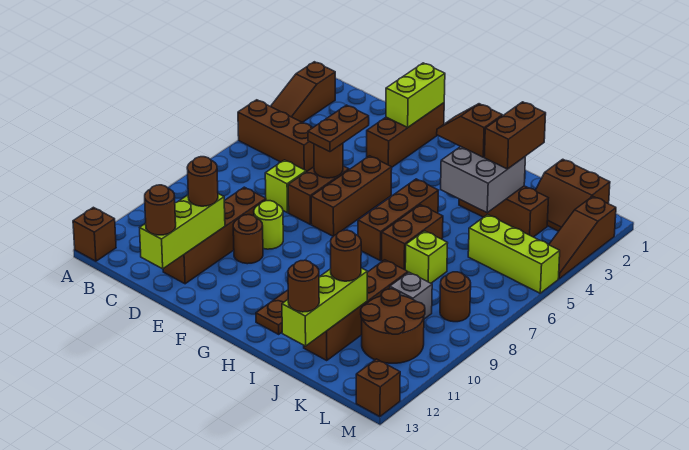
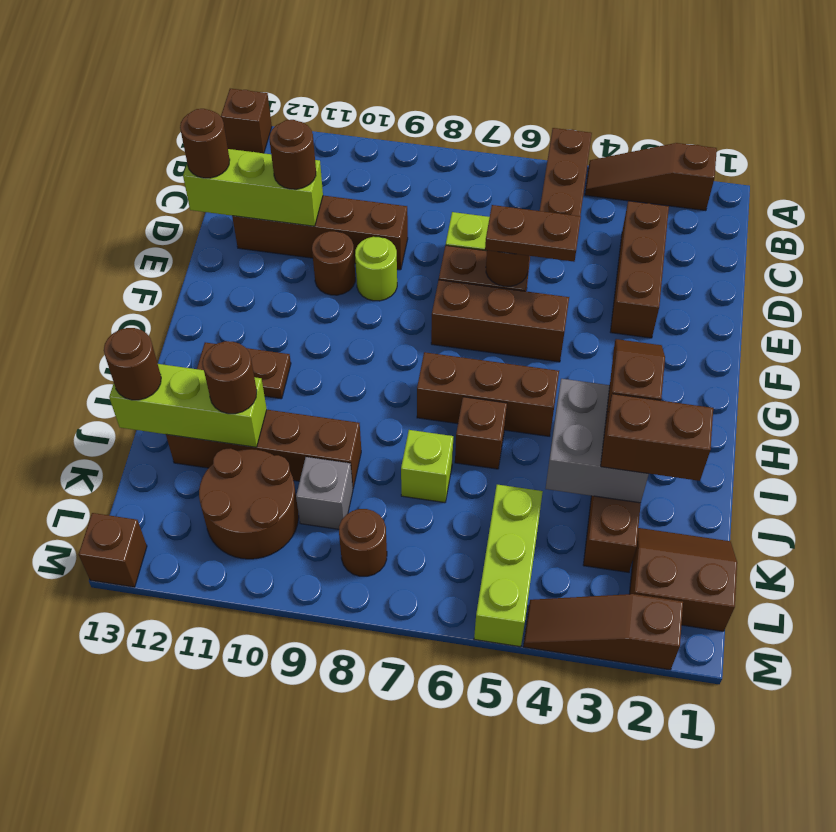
brown brick E1:E3 level 1 -> brown brick C3:E3 level 1
lime brick E1:E2 level 2 -> none
brown brick I6:I7 level 1 -> brown brick I6 level 1
brown slope K1:L2 level 1 top 1 -> brown slope K1:L2 level 1 top L

